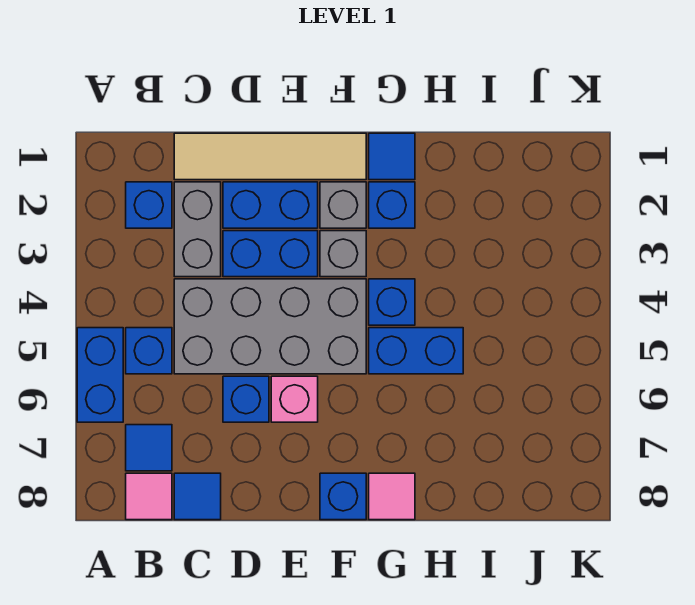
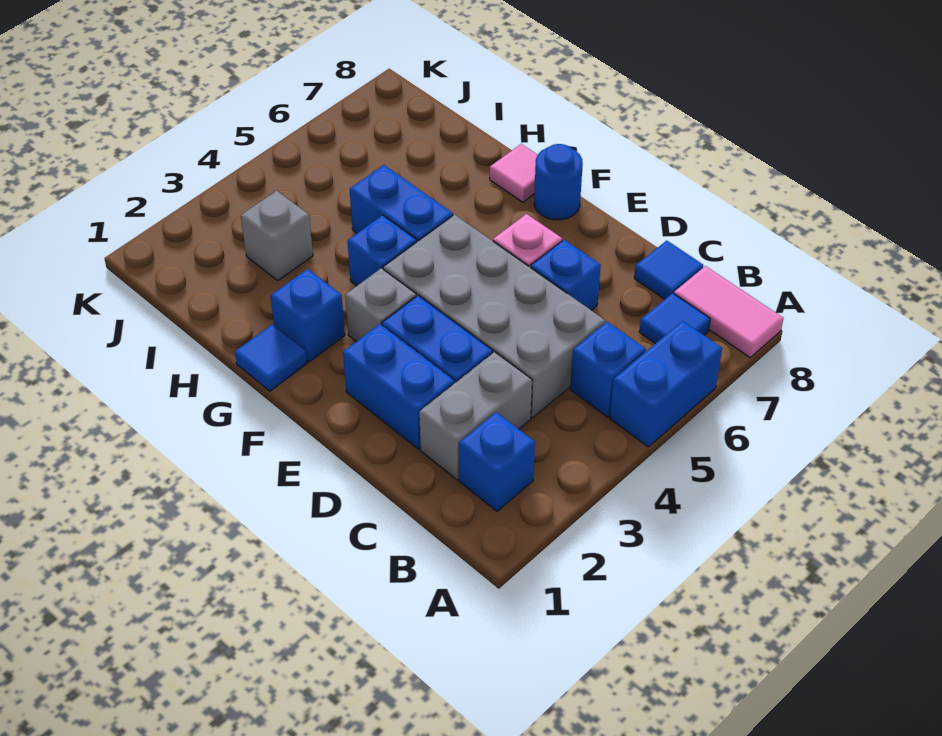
pink tile B8 level 1 -> pink tile A8:B8 level 1
tan tile C1:F1 level 1 -> none
grey brick F2 level 1 -> grey brick I3 level 1
blue brick F8 level 1 -> blue round brick F8 level 1

